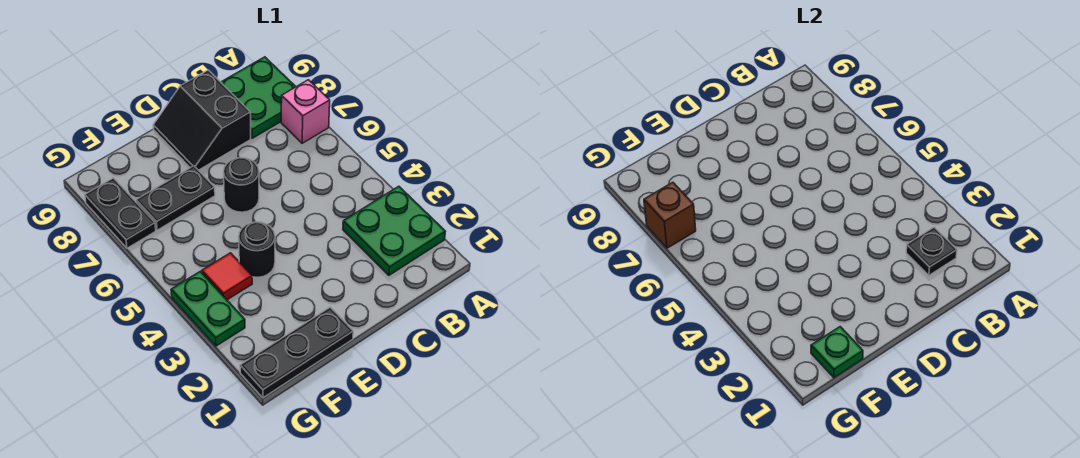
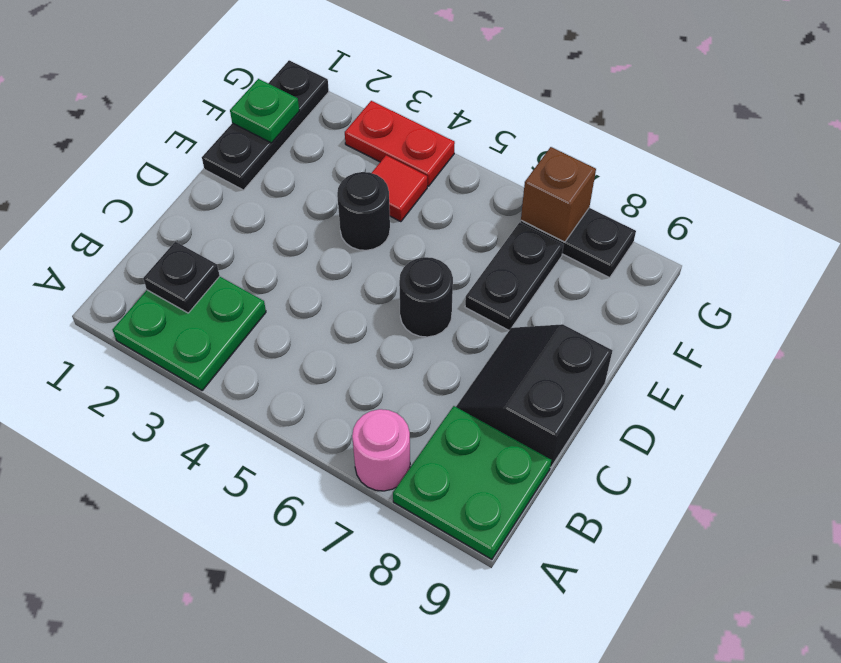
pink brick A7 level 1 -> pink round brick A7 level 1
black slope C8:D9 level 1 top C -> black slope C8:D9 level 1 top 9
green plate G3:G4 level 1 -> red plate G3:G4 level 1

